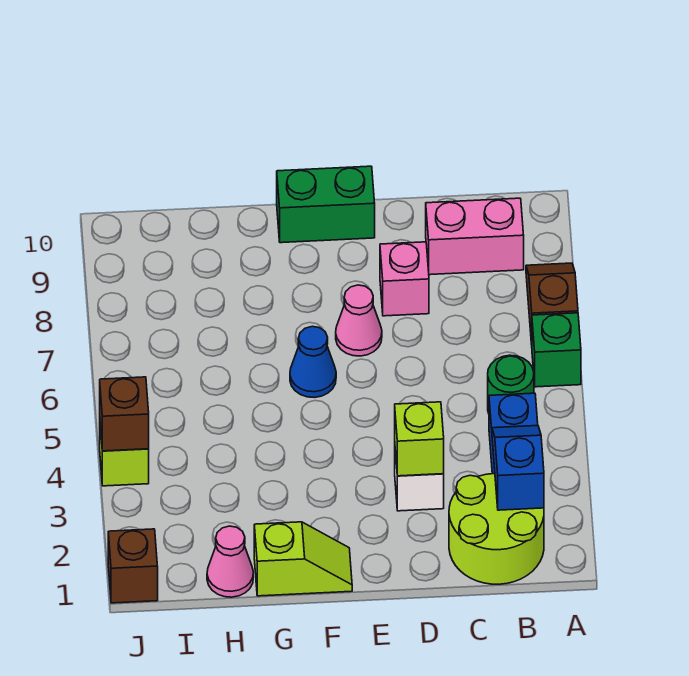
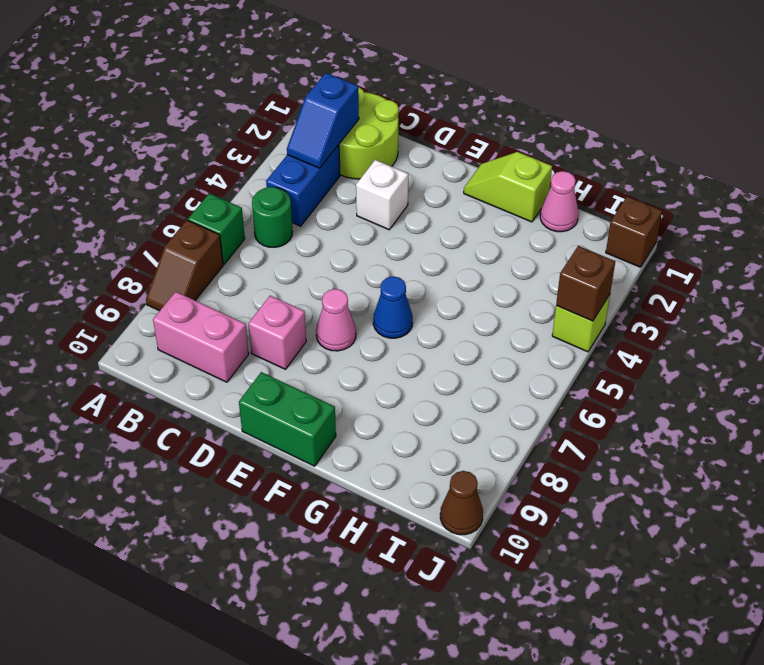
lime brick D3 level 2 -> none
none -> brown cone J10 level 1

